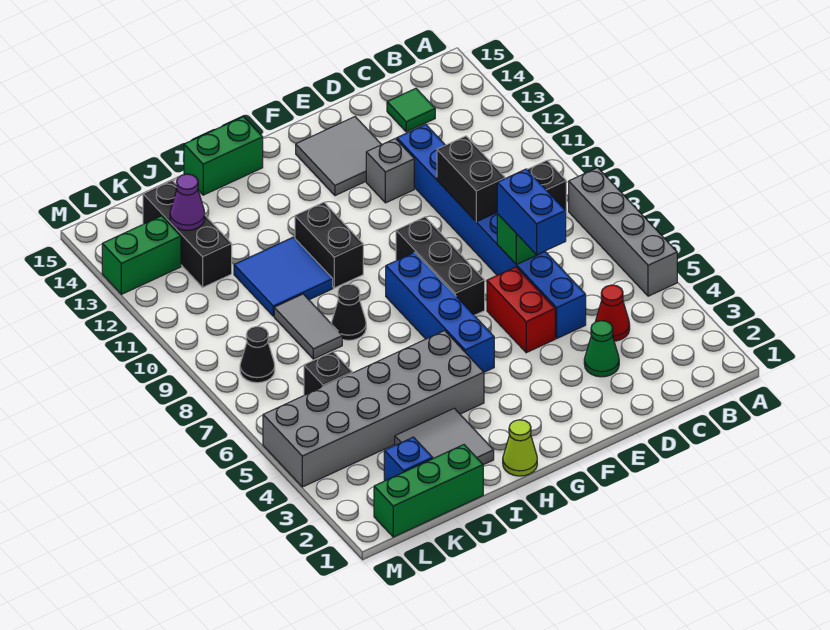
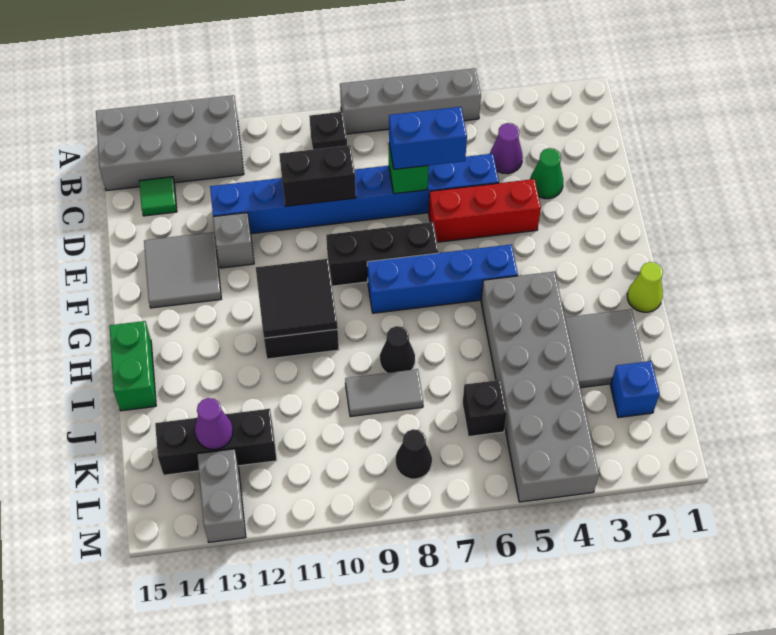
none -> grey brick A12:B15 level 1
red cone C4 level 1 -> purple cone C4 level 1
red brick E5:E6 level 1 -> red brick E4:E6 level 1
none -> black tile G10:H11 level 2
blue tile I10:J11 level 1 -> none
green brick J1:L1 level 1 -> none
green brick L13:M13 level 1 -> grey brick L13:M13 level 1

